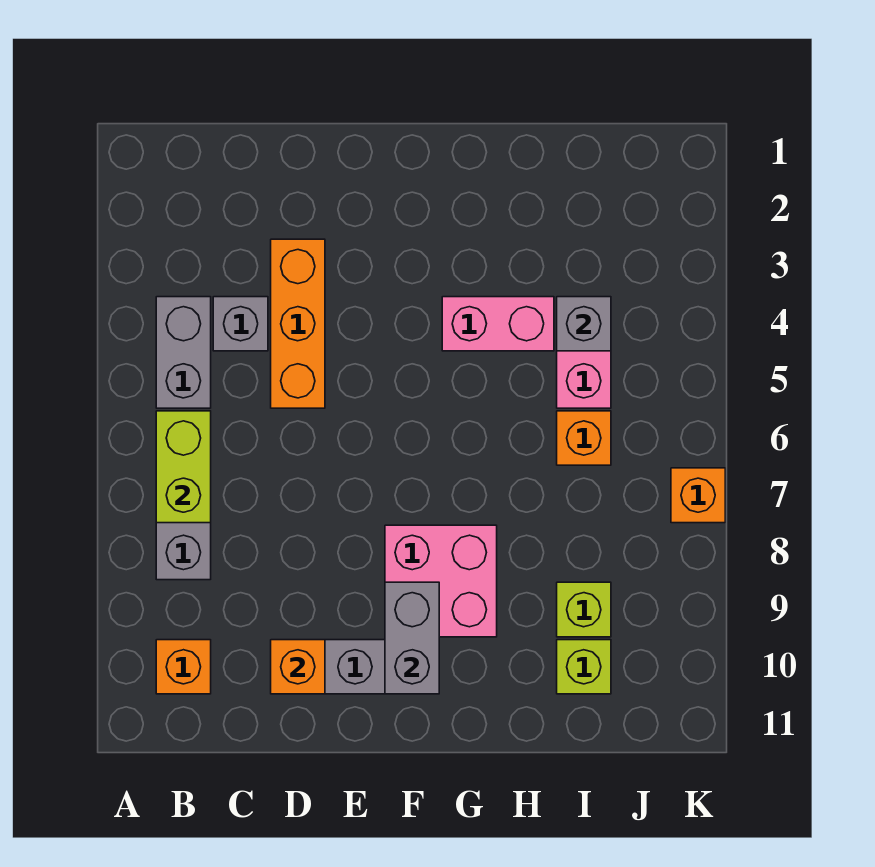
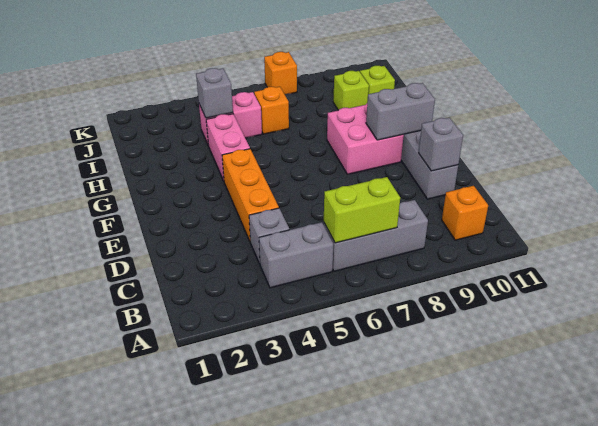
orange brick D3:D5 level 1 -> orange brick D4:F4 level 1
orange brick D10 level 2 -> grey brick D10 level 2

